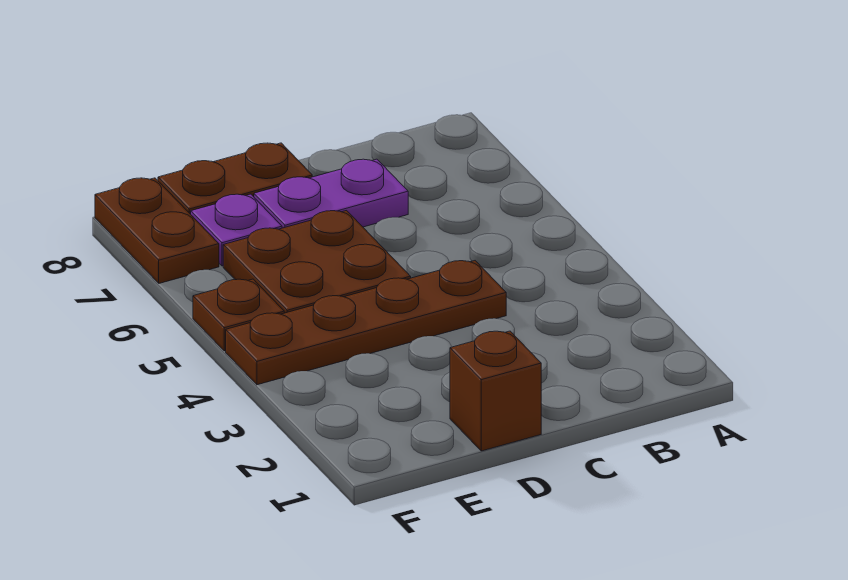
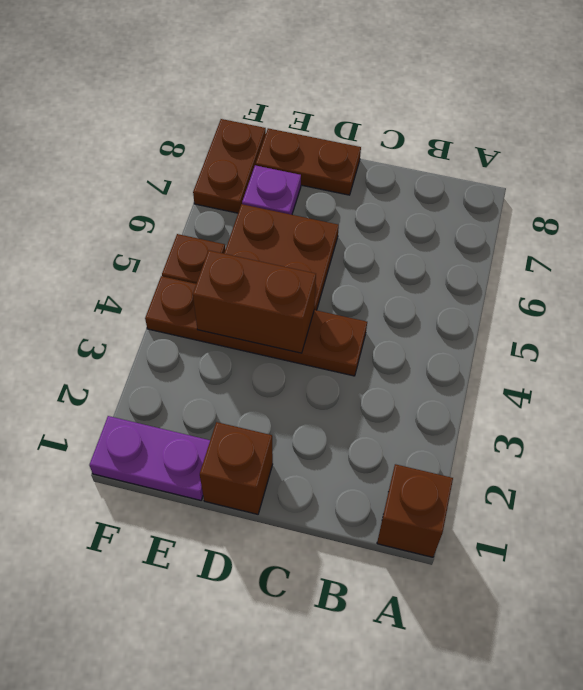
none -> brown brick A1 level 1
purple plate C7:D7 level 1 -> purple plate E1:F1 level 1
none -> brown brick D4:E4 level 2

